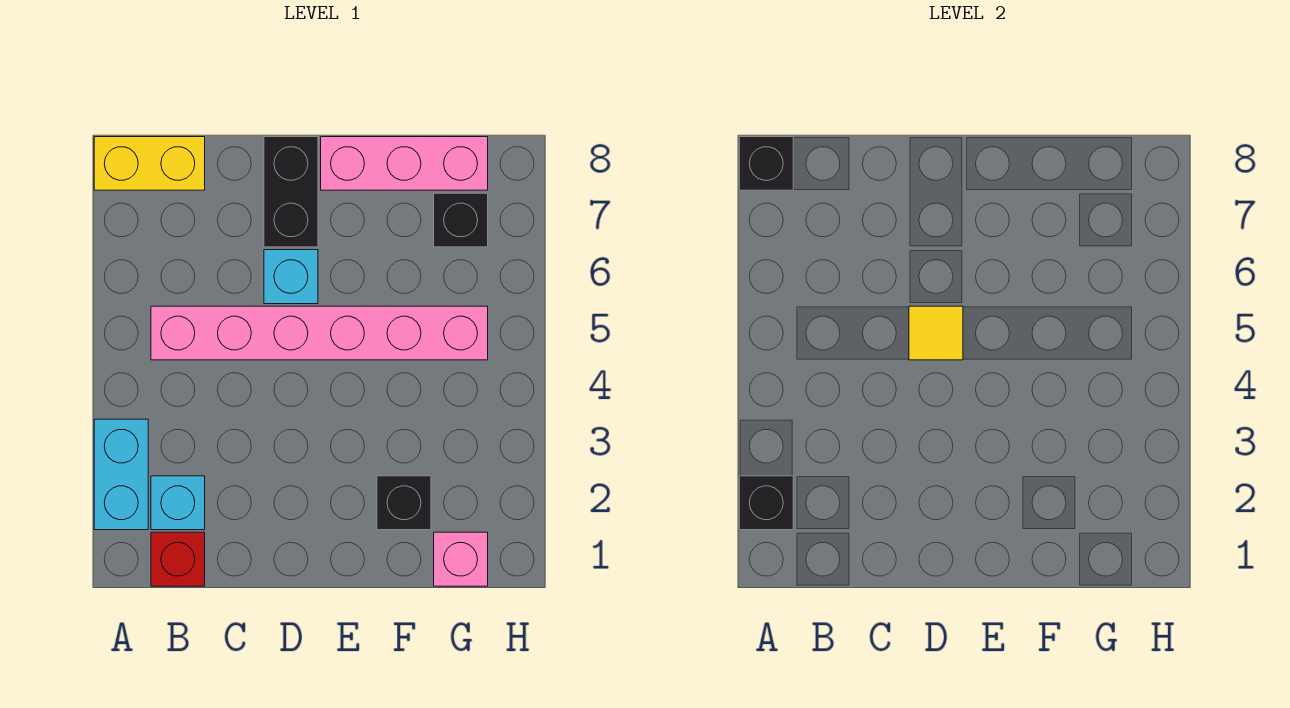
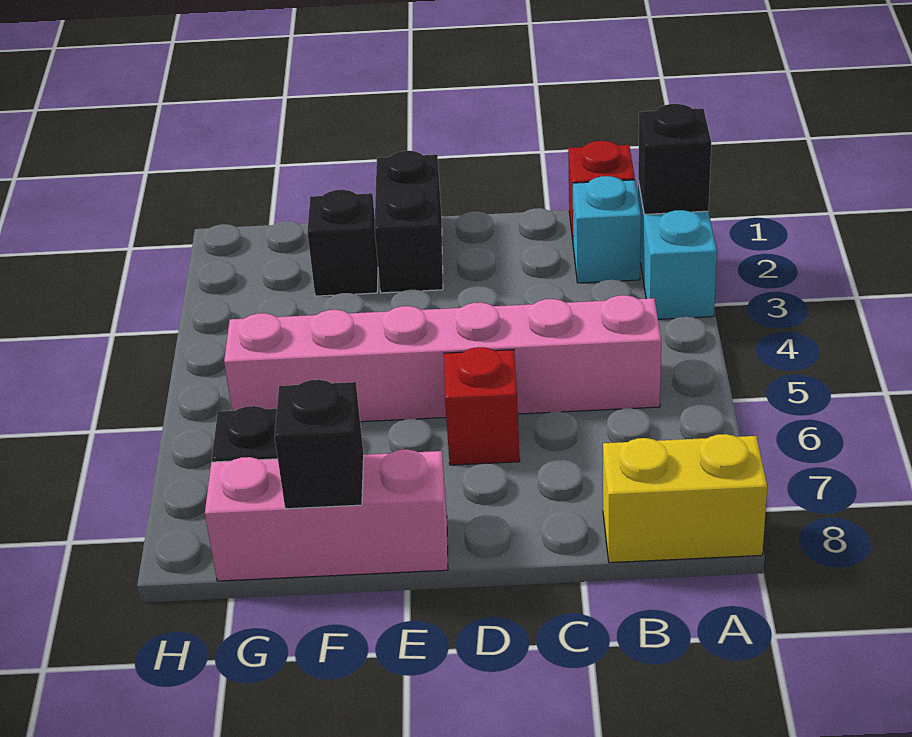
black brick A8 level 2 -> black brick F8 level 2
yellow tile D5 level 2 -> none
cyan brick D6 level 1 -> red brick D6 level 1
black brick D7:D8 level 1 -> black brick E1:E2 level 1
pink brick G1 level 1 -> none

